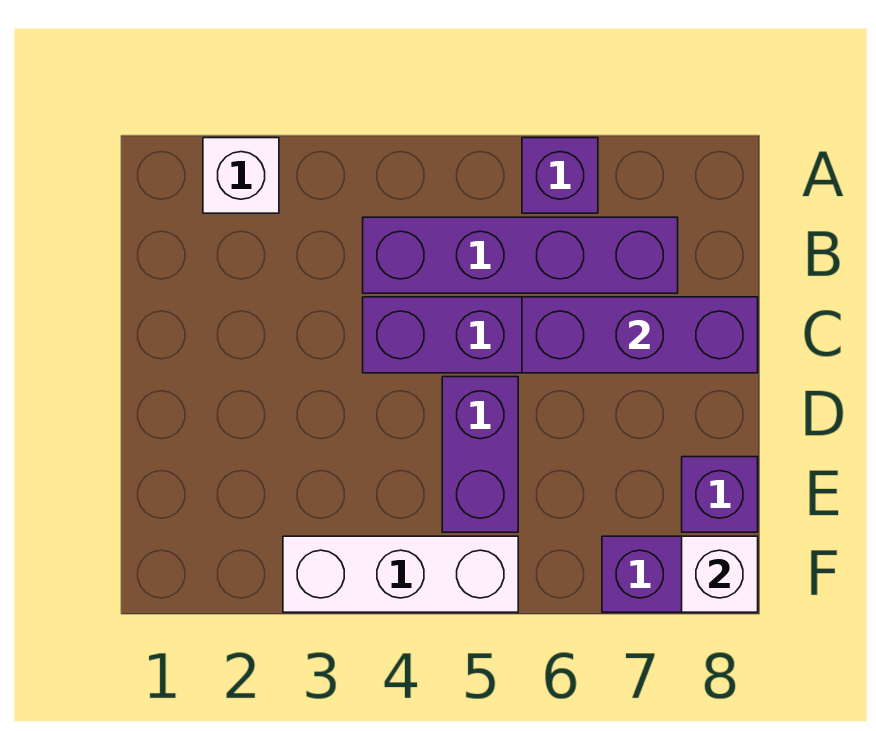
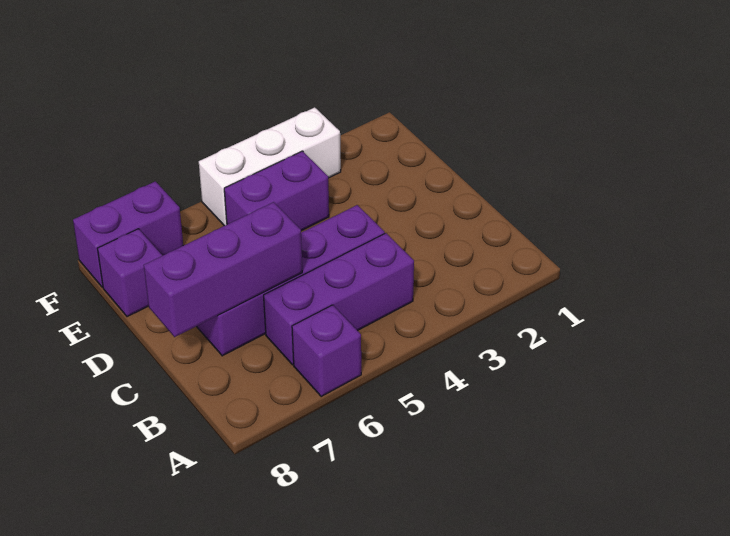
white brick A2 level 1 -> none
purple brick B4:B7 level 1 -> purple brick B4:B6 level 1
purple brick D5:E5 level 1 -> purple brick E4:E5 level 1
white brick F8 level 2 -> none

